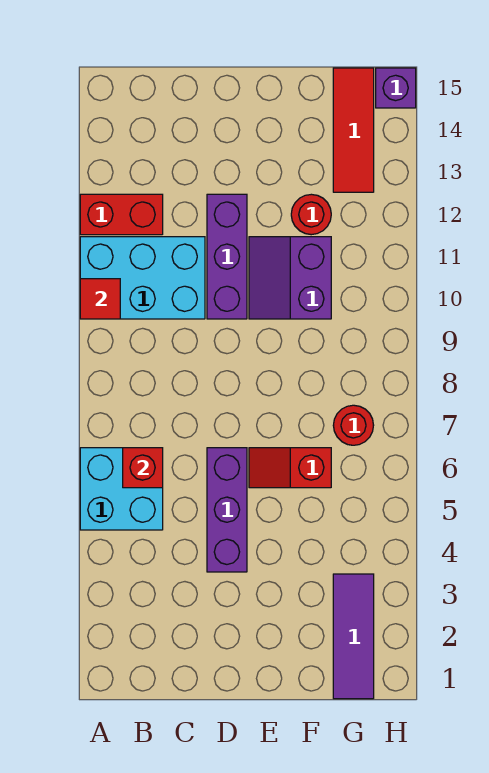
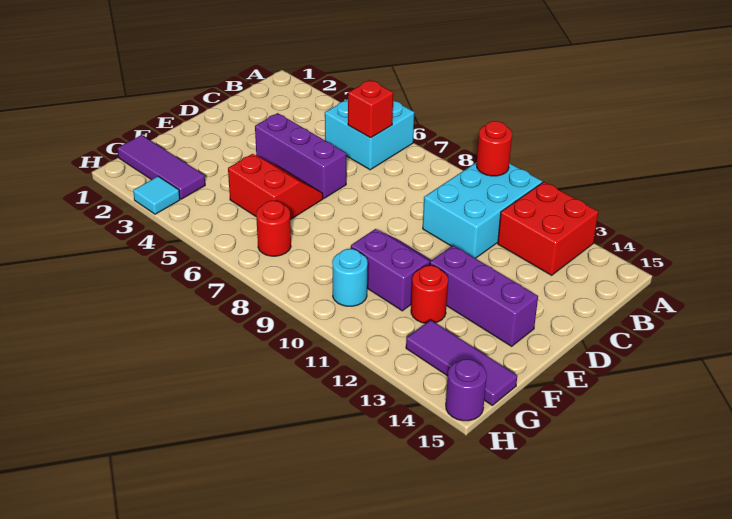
red tile A10 level 2 -> red round brick A10 level 2
red brick A12:B12 level 1 -> red brick A12:B13 level 1
purple brick D10:D12 level 1 -> purple brick E12:E14 level 1
red slope E6:F6 level 1 top F -> red slope E5:F6 level 1 top F
none -> cyan round brick G10 level 1
red tile G13:G15 level 1 -> purple tile G13:G15 level 1
none -> cyan tile H3 level 1
purple brick H15 level 1 -> purple round brick H15 level 1

